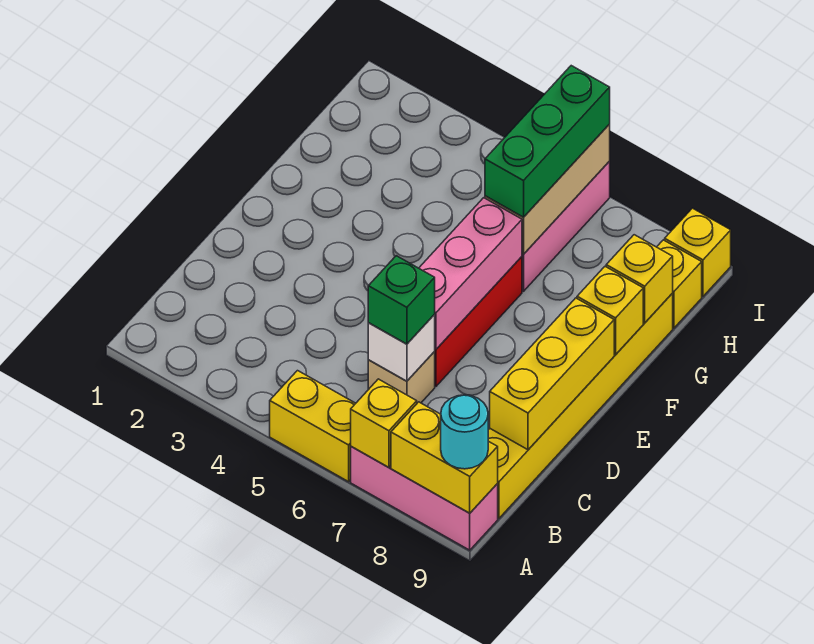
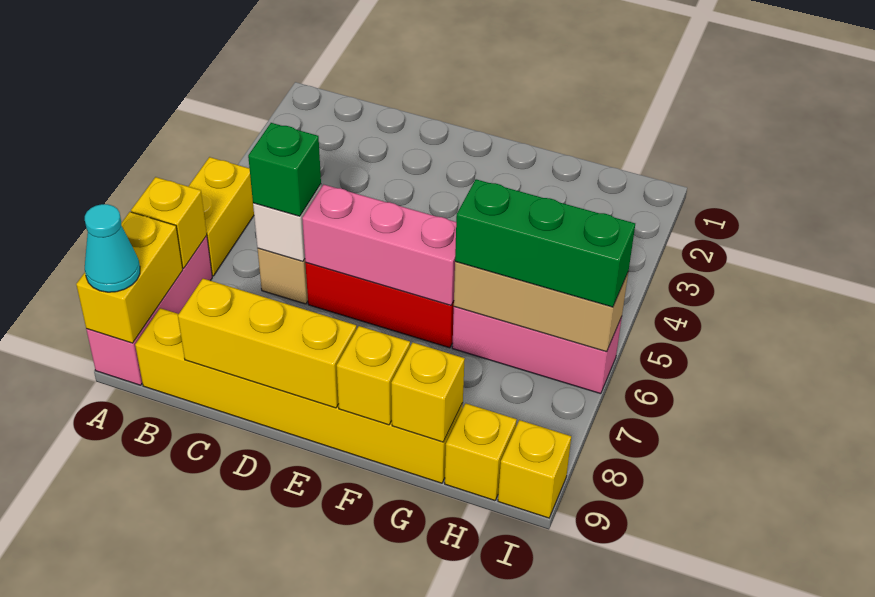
cyan round brick A9 level 3 -> cyan cone A9 level 3

